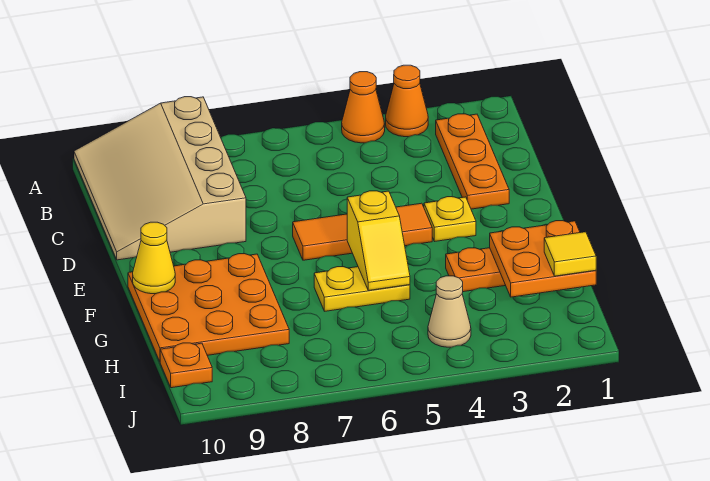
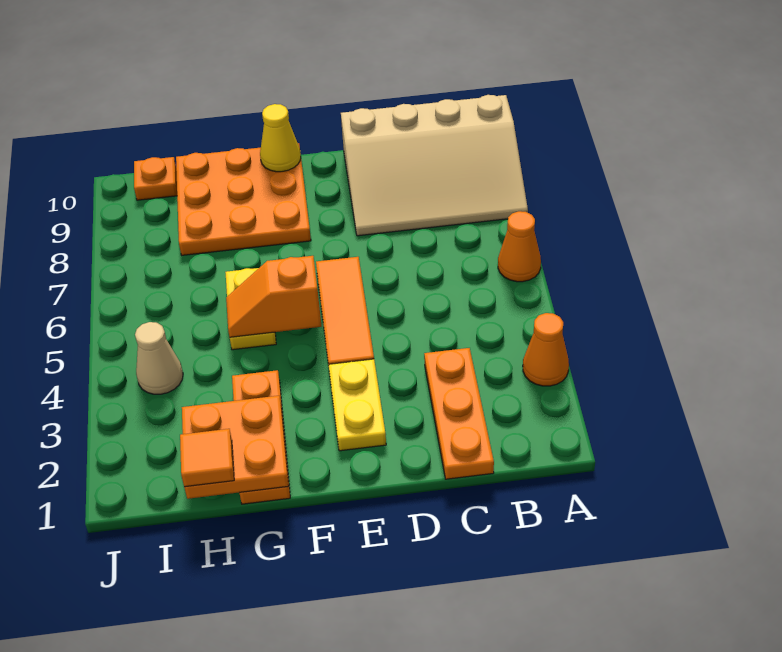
orange cone A4 level 1 -> orange cone A6 level 1
tan slope A8:D10 level 1 top 8 -> tan slope A8:D10 level 1 top 10
orange plate B2:D2 level 1 -> orange plate C1:C3 level 1
yellow plate E3 level 1 -> yellow plate E2:E3 level 1
yellow slope F5:G5 level 2 top F -> orange slope F5:G5 level 2 top F
yellow tile H1 level 3 -> orange tile H1 level 3

